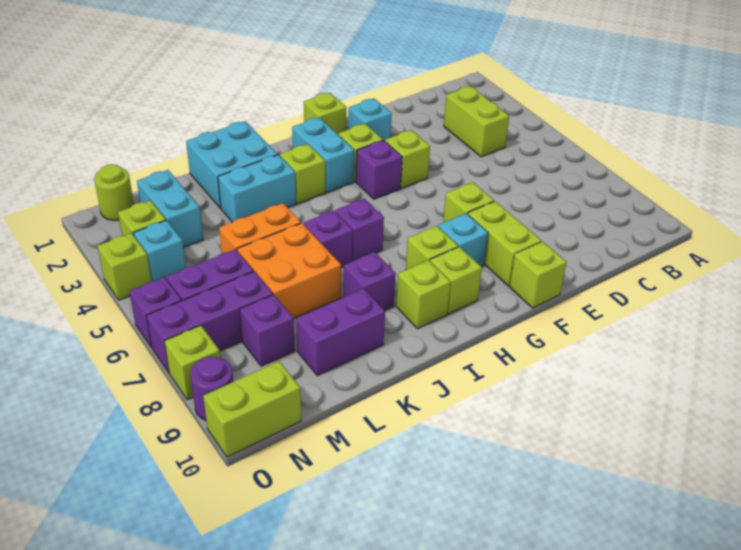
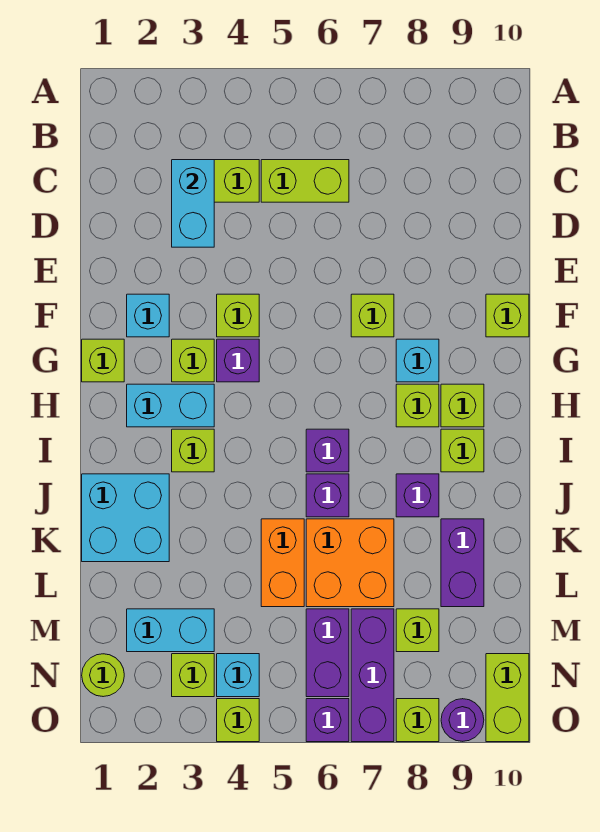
lime brick F8:F9 level 1 -> lime brick C5:C6 level 1
cyan brick J3:K3 level 1 -> cyan brick C3:D3 level 2
purple brick M8 level 1 -> lime brick M8 level 1

